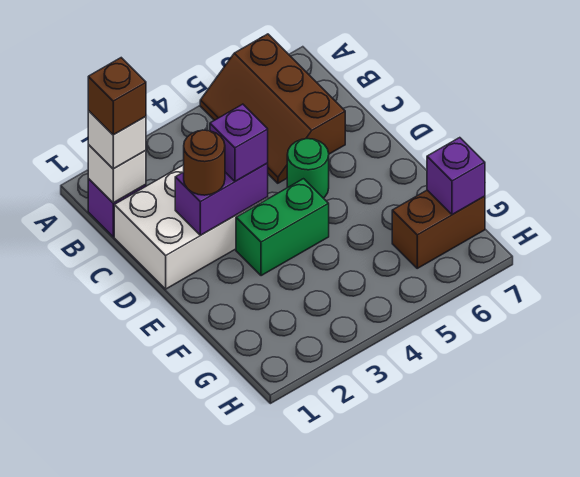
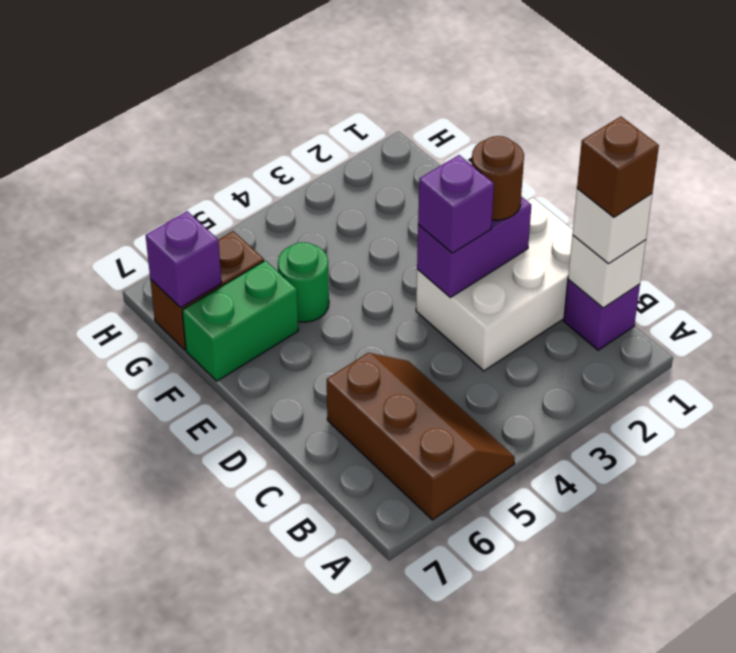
green round brick D5 level 1 -> green round brick F5 level 1
green brick E3:E4 level 1 -> green brick F6:F7 level 1

